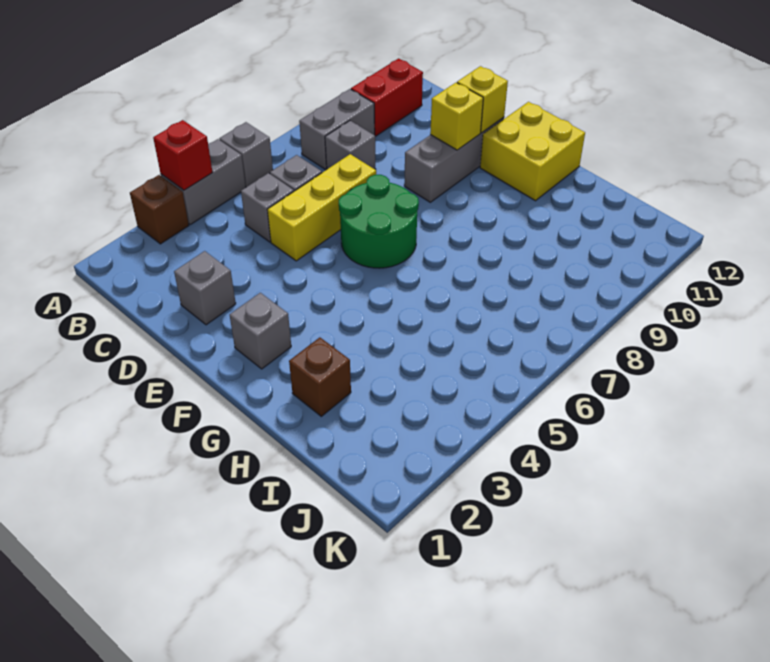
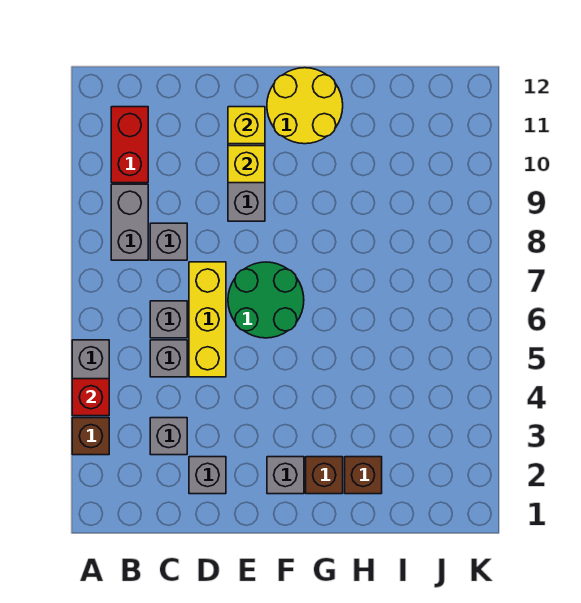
grey brick A6 level 1 -> grey brick C3 level 1
yellow brick F11:G12 level 1 -> yellow round brick F11:G12 level 1
none -> brown brick G2 level 1

